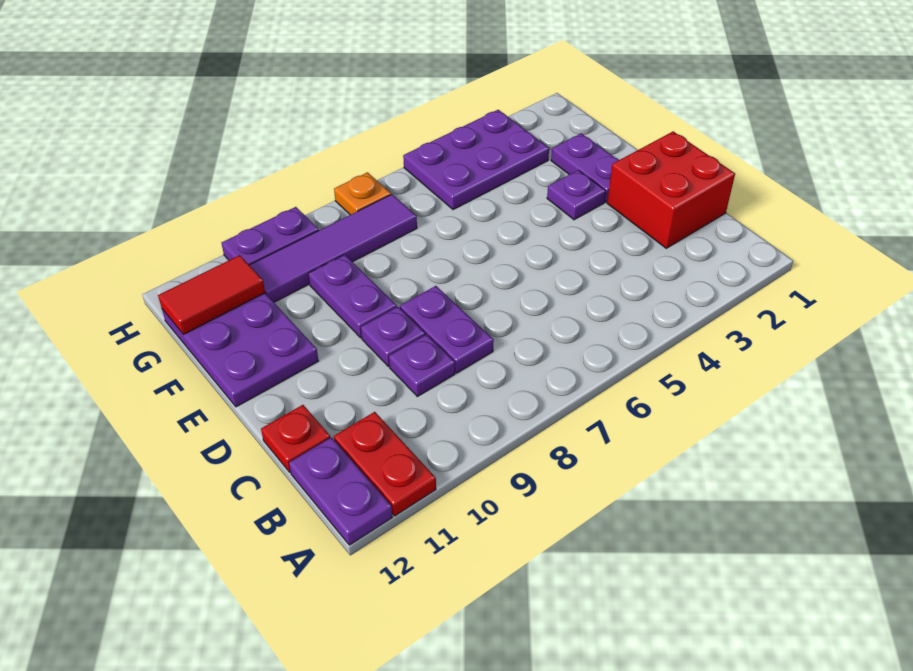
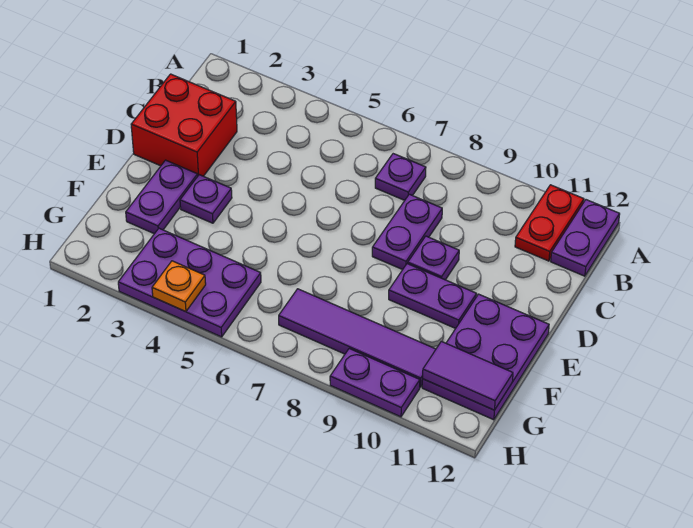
purple plate C9 level 1 -> purple plate B7 level 1
red plate C12 level 1 -> none
purple plate E9:F9 level 1 -> purple plate E9:E10 level 1
red tile G11:G12 level 2 -> purple tile G11:G12 level 2
orange plate H7 level 1 -> orange plate H4 level 2

